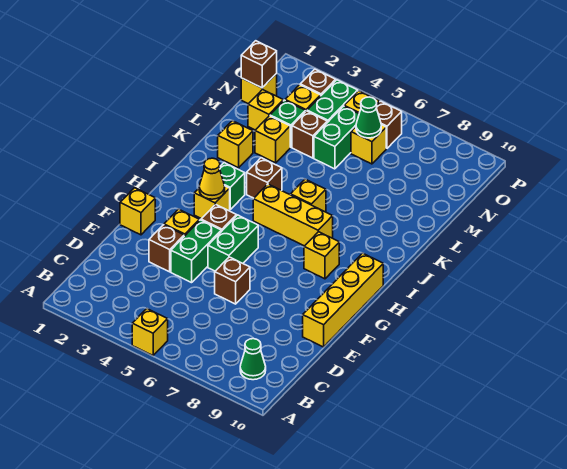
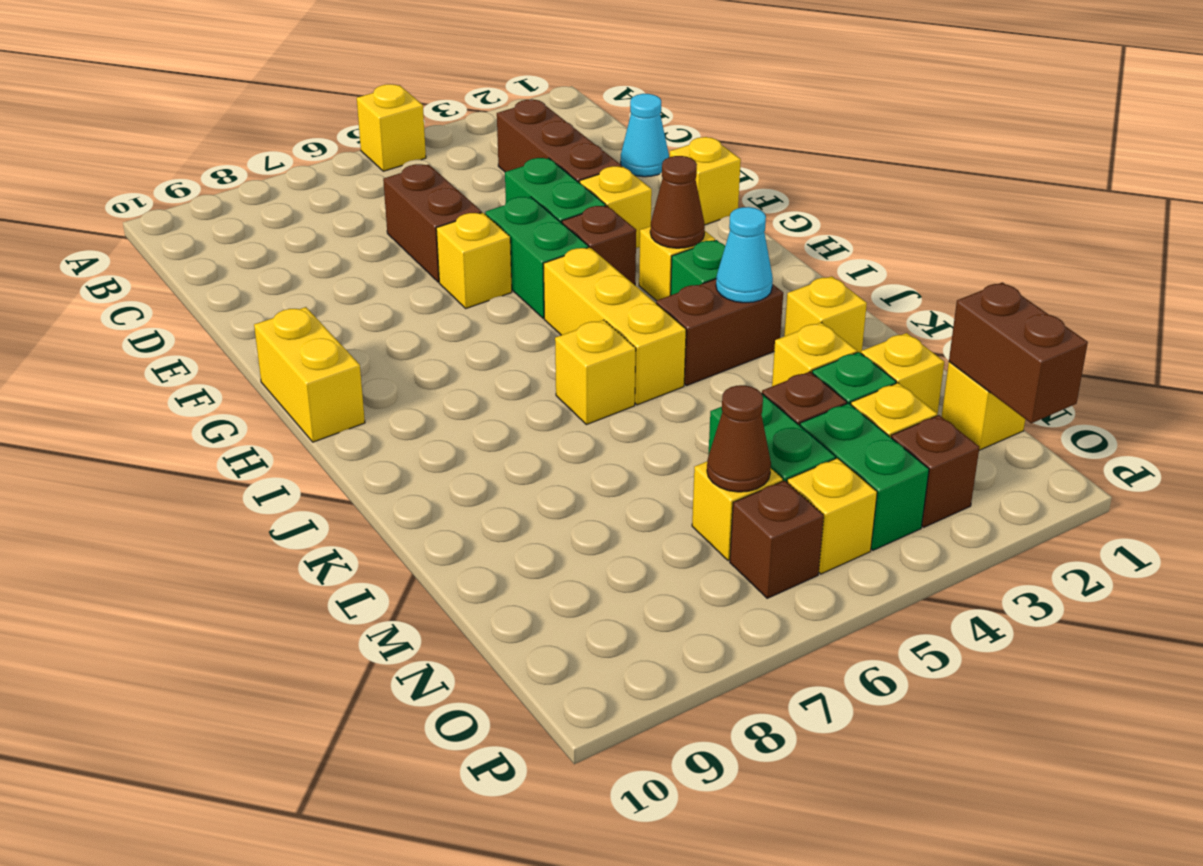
green cone B9 level 1 -> none
none -> cyan cone D1 level 1
brown brick E3 level 1 -> brown brick C3:E3 level 1
brown brick E6 level 1 -> brown brick D6:E6 level 1
yellow brick E10:H10 level 1 -> yellow brick G10:H10 level 1
yellow cone H3 level 2 -> brown cone H3 level 2
yellow brick H8 level 1 -> yellow brick F6 level 1
yellow brick I5:I7 level 1 -> yellow brick H5:J5 level 1
none -> cyan cone J3 level 2
brown brick J4 level 1 -> brown brick J3:J4 level 1
brown brick N1 level 2 -> brown brick N1:O1 level 2
green cone N6 level 2 -> brown cone N6 level 2

